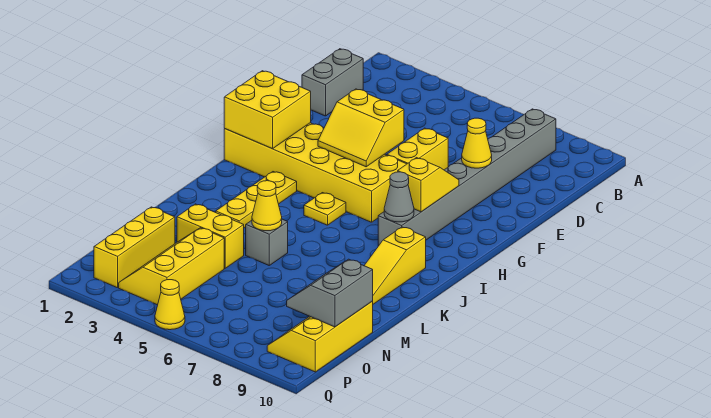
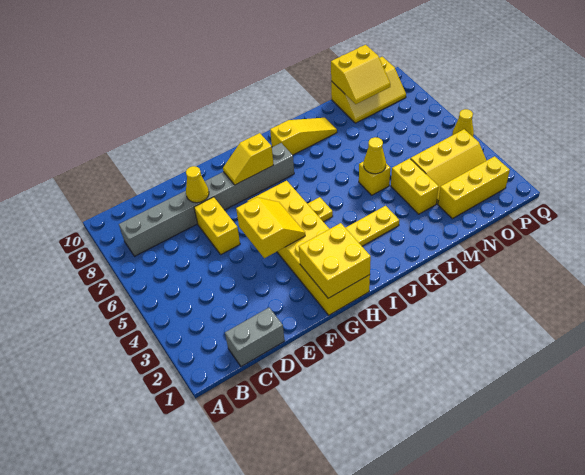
yellow brick E6:F6 level 1 -> yellow brick E6:E7 level 1
grey cone I8 level 2 -> none
grey brick L5 level 1 -> yellow brick L5 level 1
grey slope N9:O10 level 2 top 10 -> yellow slope N9:O10 level 2 top 10

